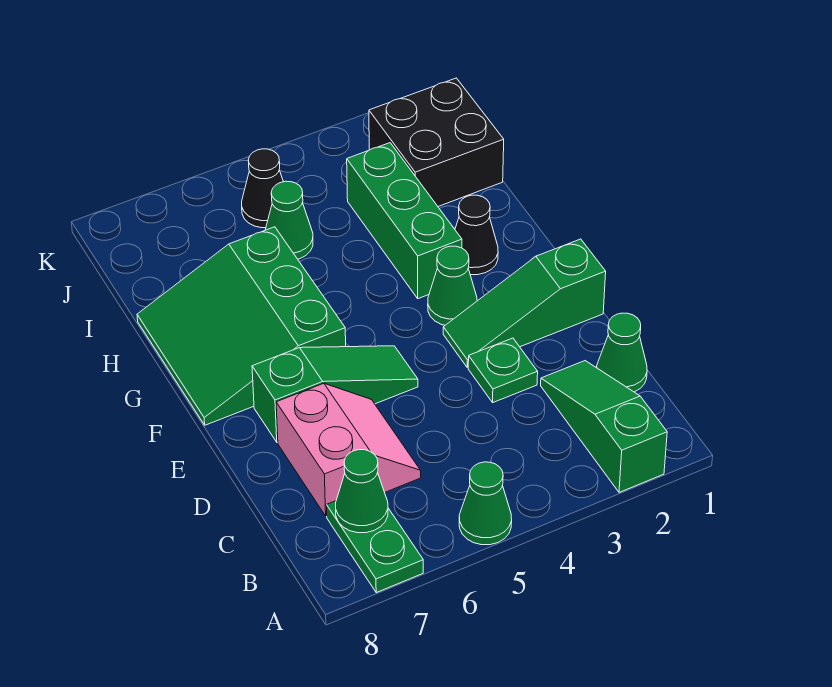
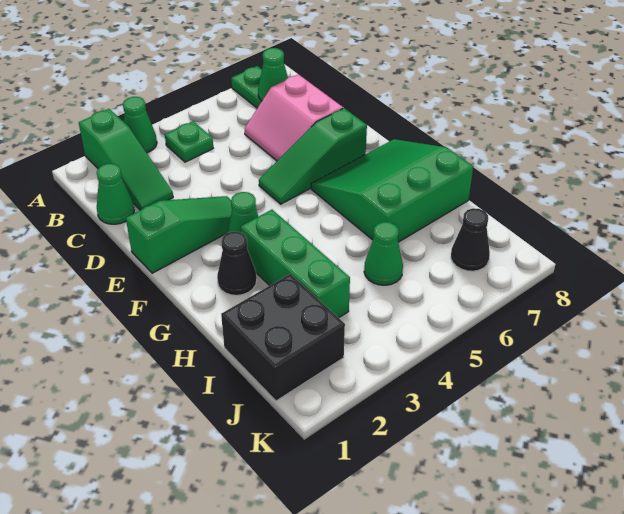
green cone A5 level 1 -> green cone A3 level 1
green plate D3 level 1 -> green plate B4 level 1
green slope F6:H8 level 1 top 6 -> green slope F6:H8 level 1 top H
black cone J5 level 1 -> black cone J7 level 1

